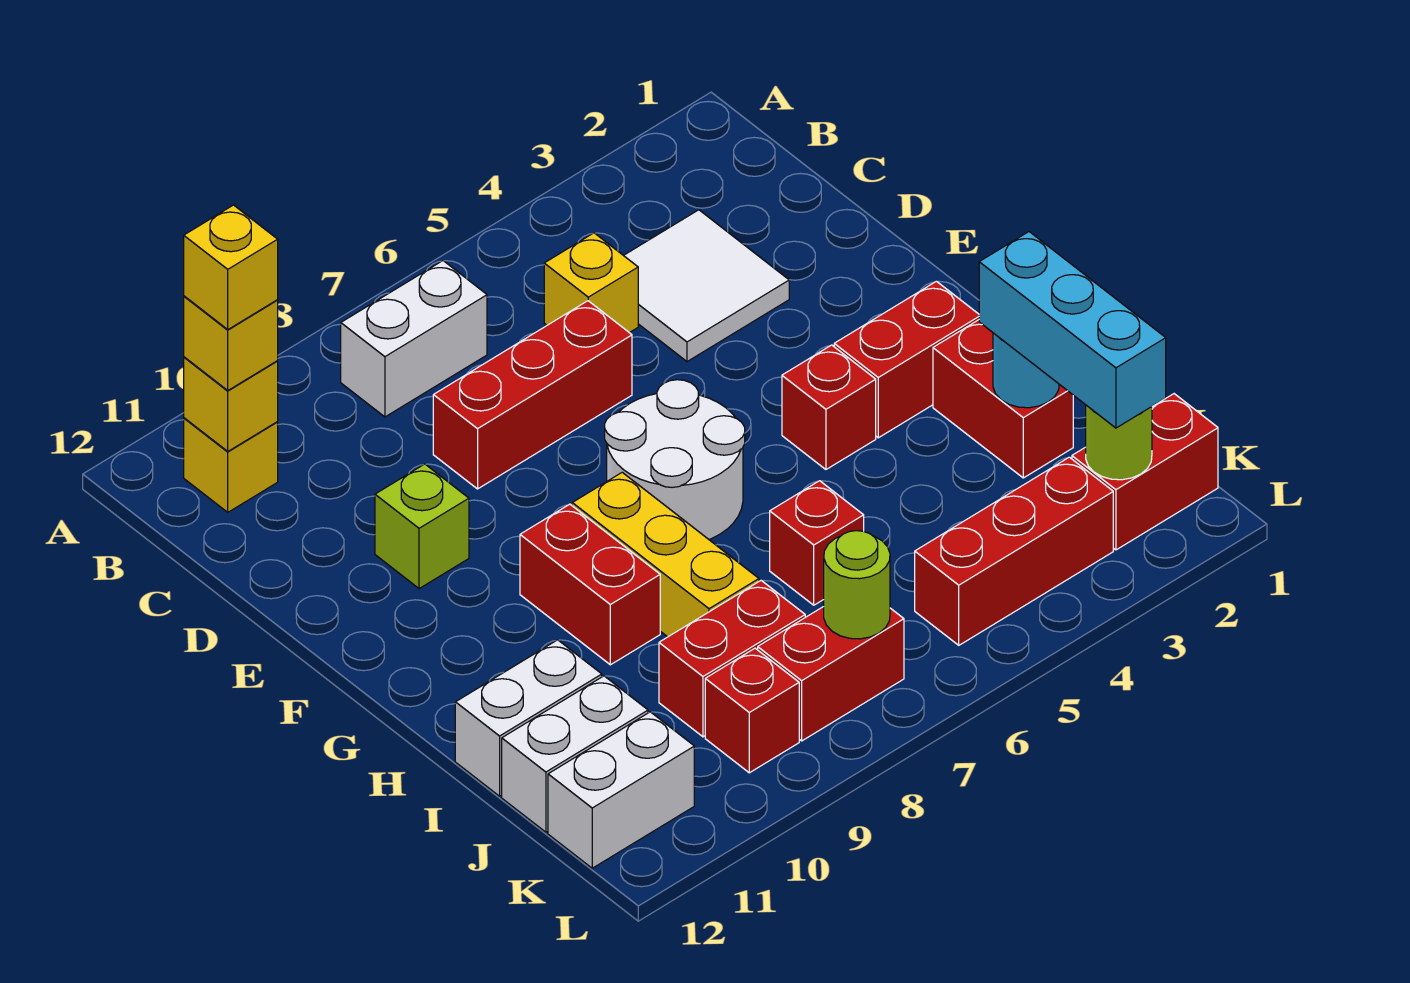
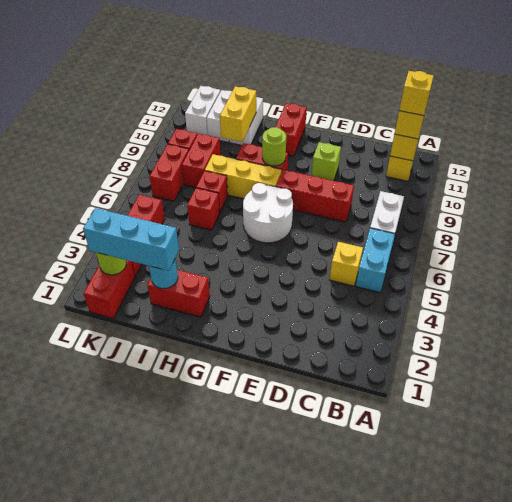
none -> cyan brick B5:B6 level 1
white tile C3:D4 level 1 -> none
red brick D6:D8 level 1 -> red brick D8:F8 level 1
red brick G2:G3 level 1 -> red brick G11:G12 level 1
red brick G4 level 1 -> red brick I7 level 1
none -> yellow brick I10:I11 level 2
lime round brick K7 level 2 -> lime round brick G9 level 2

